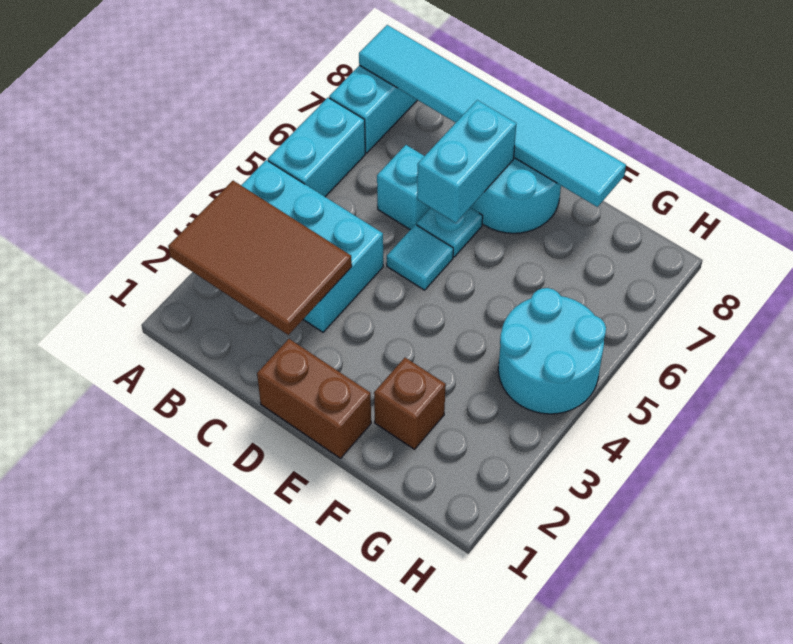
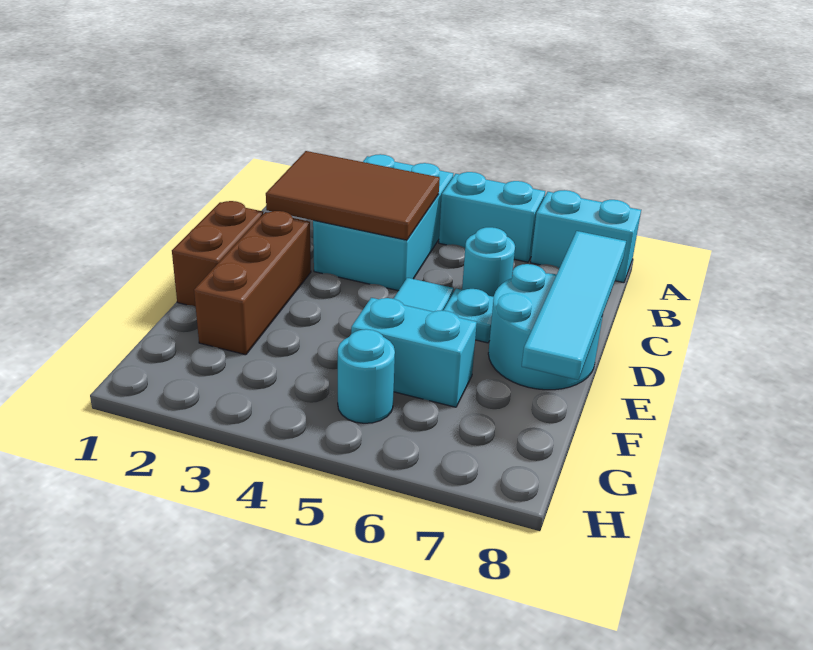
brown tile A2:C3 level 2 -> brown tile B2:C4 level 2
cyan tile A8:F8 level 2 -> cyan tile C8:F8 level 2
cyan brick C6 level 1 -> cyan round brick C6 level 1
cyan brick D6:D7 level 2 -> cyan brick F5:F6 level 1
brown brick F2 level 1 -> brown brick D2:F2 level 1
cyan round brick G4:H5 level 1 -> cyan round brick G5 level 1

